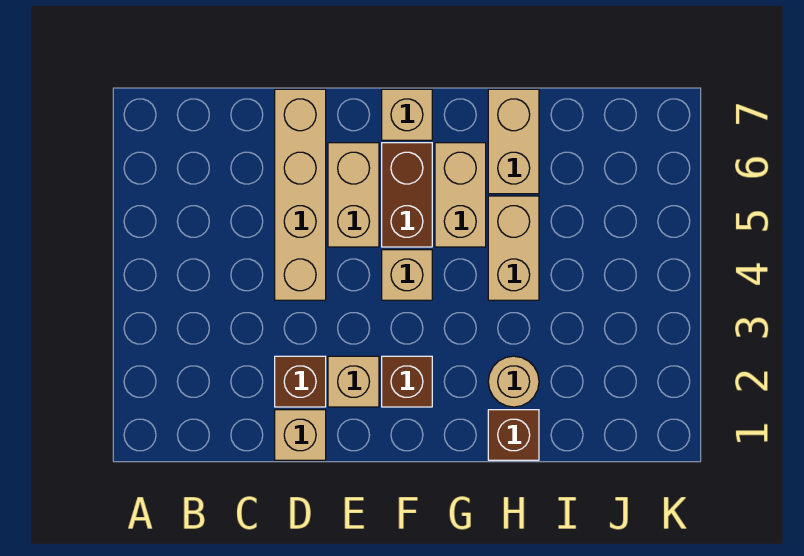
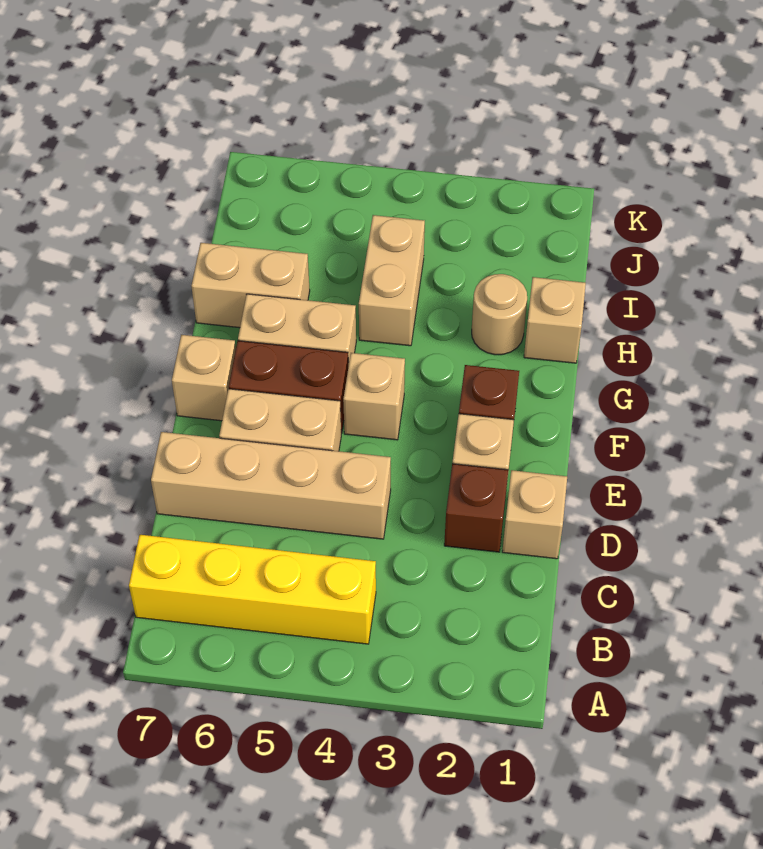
none -> yellow brick B4:B7 level 1
brown brick H1 level 1 -> tan brick H1 level 1
tan brick H4:H5 level 1 -> tan brick H4:I4 level 1

